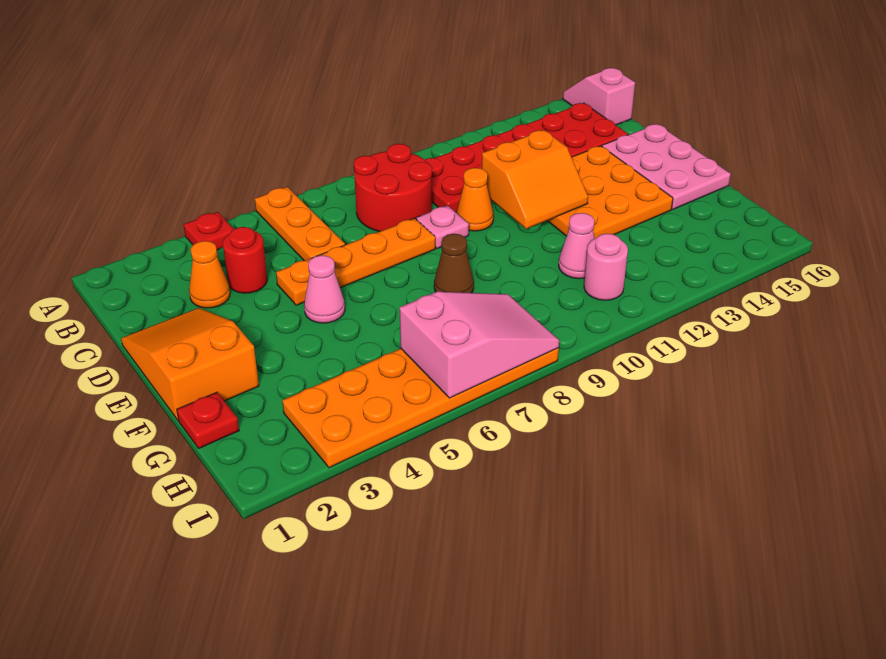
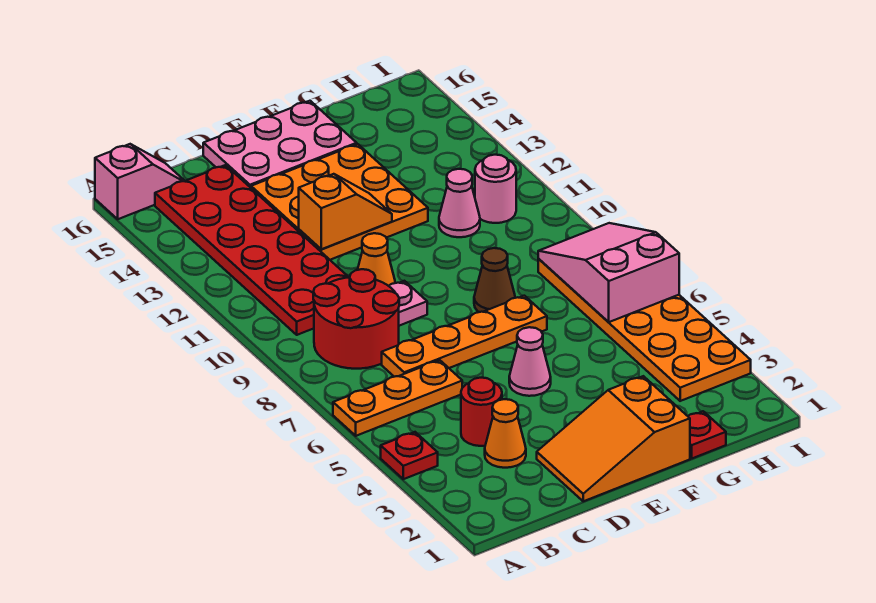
pink slope A16:B16 level 1 top B -> pink slope A16:B16 level 1 top A
orange plate D5:D8 level 1 -> orange plate C7:F7 level 1
orange slope D11:E12 level 2 top D -> orange slope D12:E12 level 2 top D

